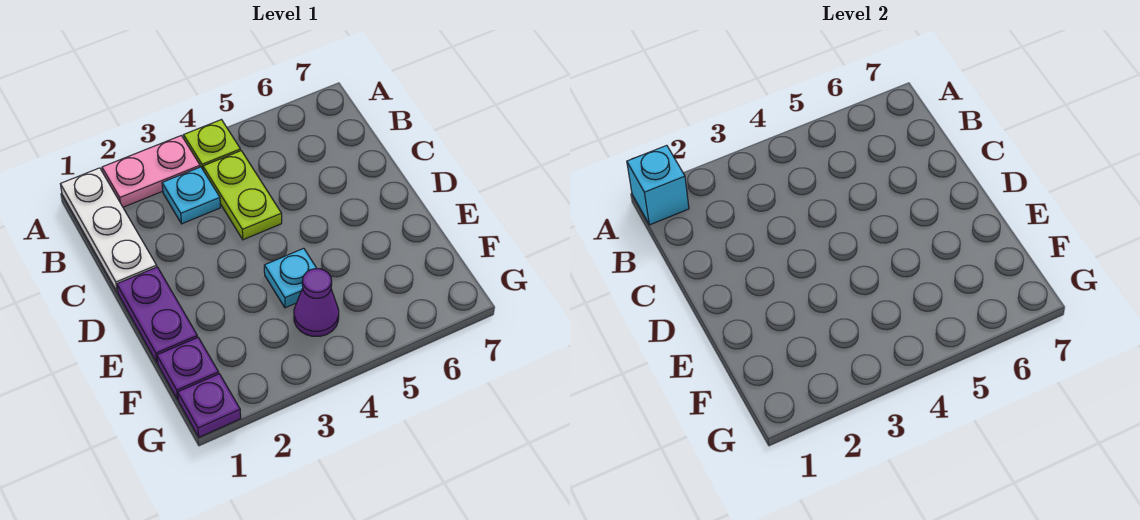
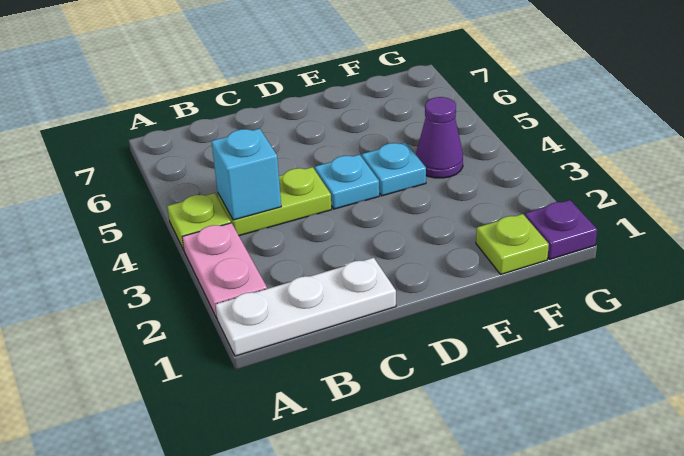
cyan brick A1 level 2 -> cyan brick B4 level 2
cyan plate B3 level 1 -> cyan plate D4 level 1
purple plate D1:E1 level 1 -> none
purple plate F1 level 1 -> lime plate F1 level 1

